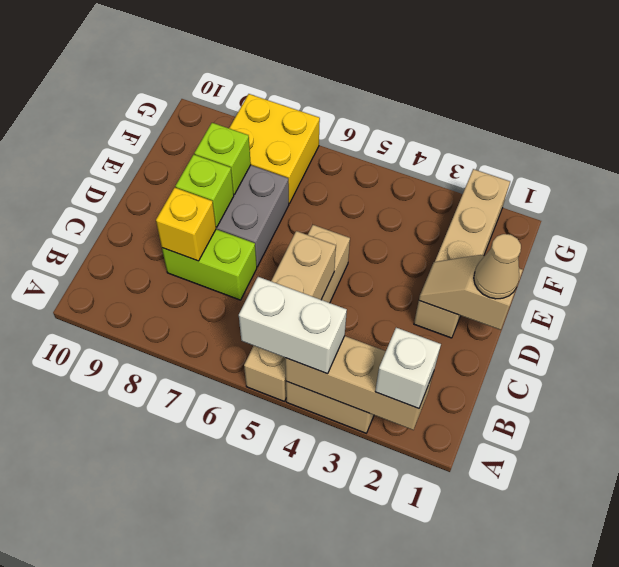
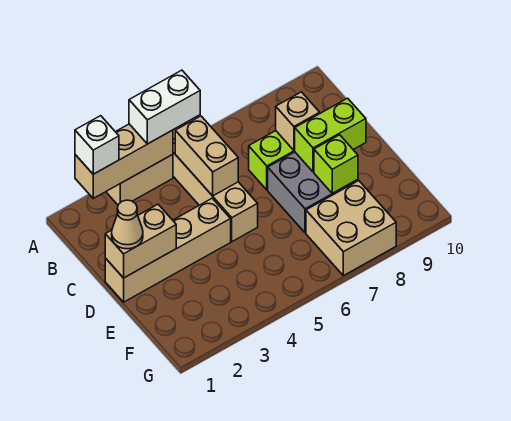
yellow brick C8 level 2 -> tan brick C8 level 2
tan slope D1:D2 level 2 top 1 -> tan brick D1:D2 level 2
tan brick D2:G2 level 1 -> tan brick D1:D4 level 1
lime brick D8 level 2 -> lime brick D8:D9 level 2
yellow brick F7:G8 level 1 -> tan brick F7:G8 level 1

